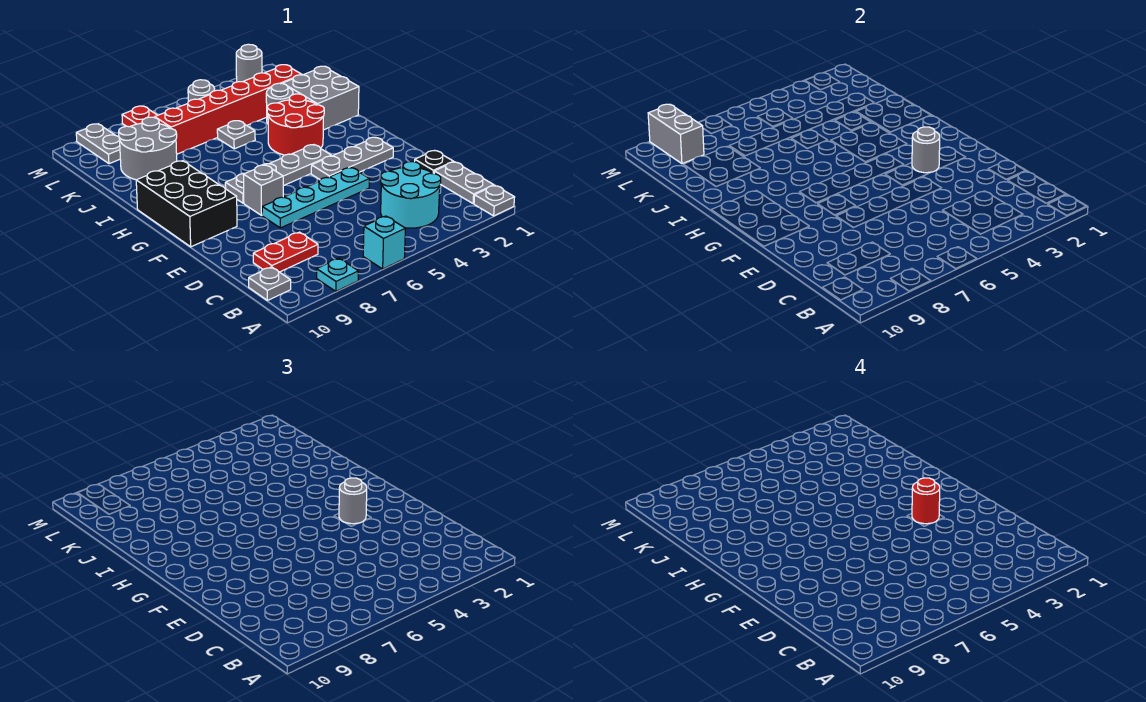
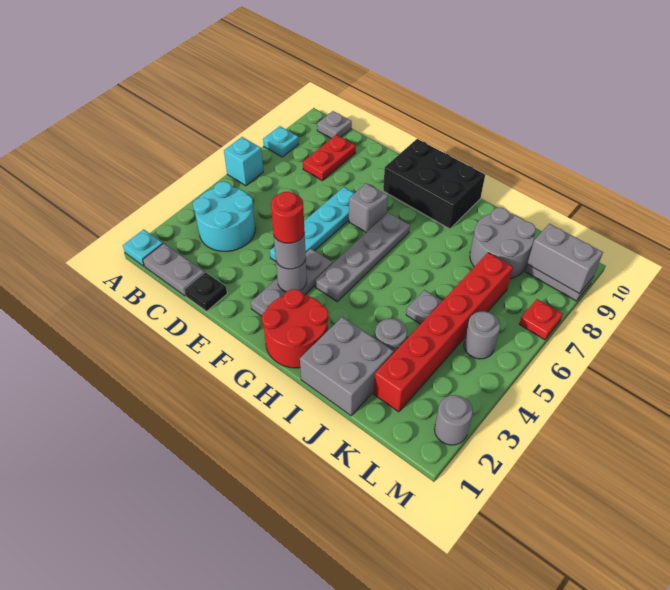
grey plate A1 level 1 -> cyan plate A1 level 1
red round brick H3:I4 level 1 -> red round brick G1:H2 level 1

